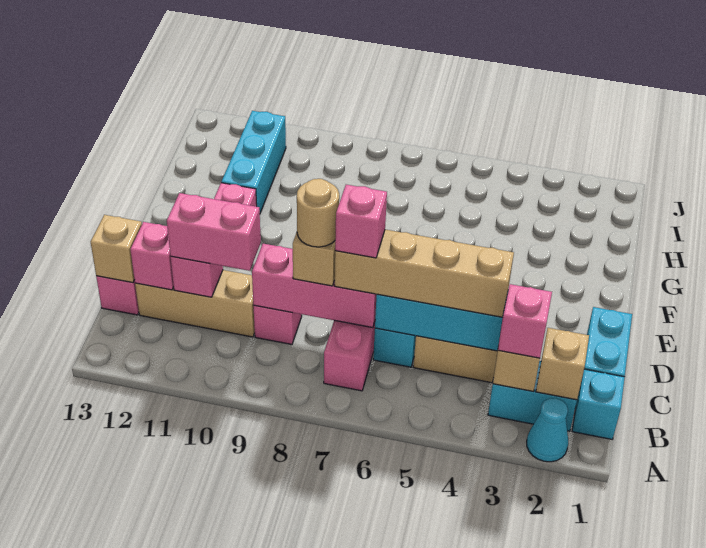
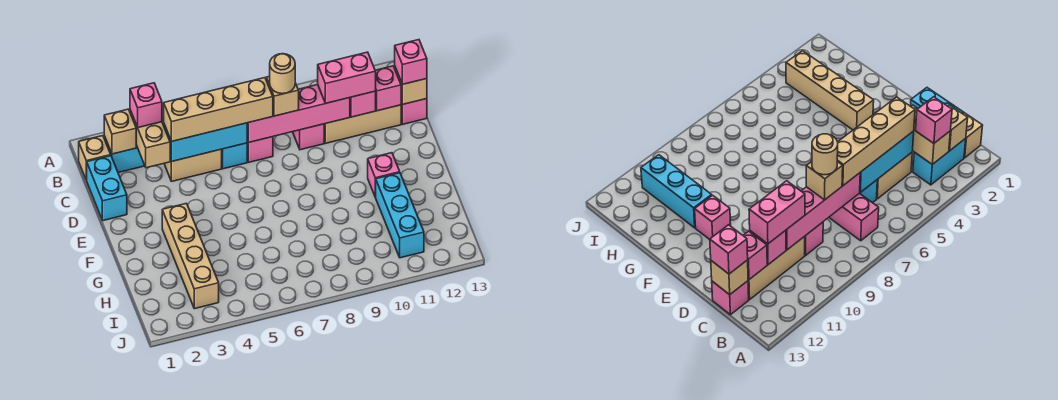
cyan cone A2 level 1 -> none
cyan brick B1 level 1 -> tan brick B1 level 1
pink brick C7:C9 level 2 -> pink brick C7:C10 level 2
pink brick C7 level 4 -> pink brick C13 level 3
none -> tan brick F3:I3 level 1

